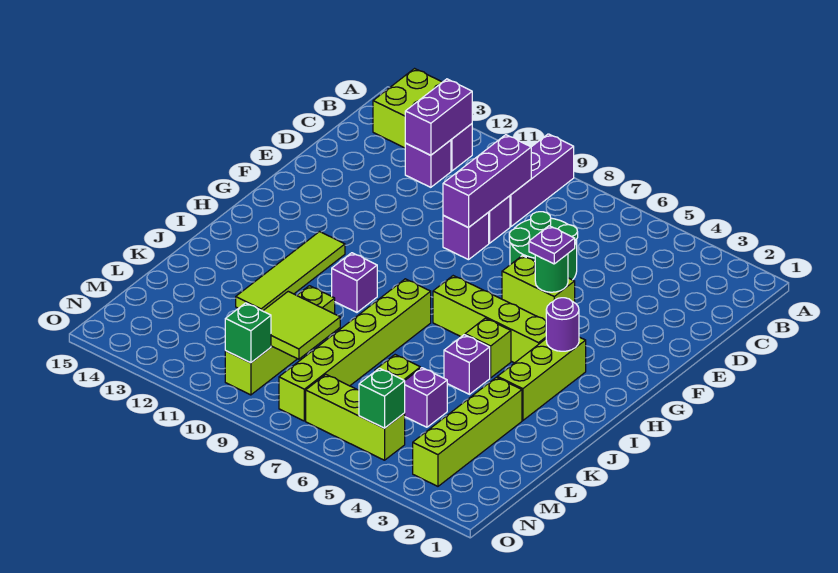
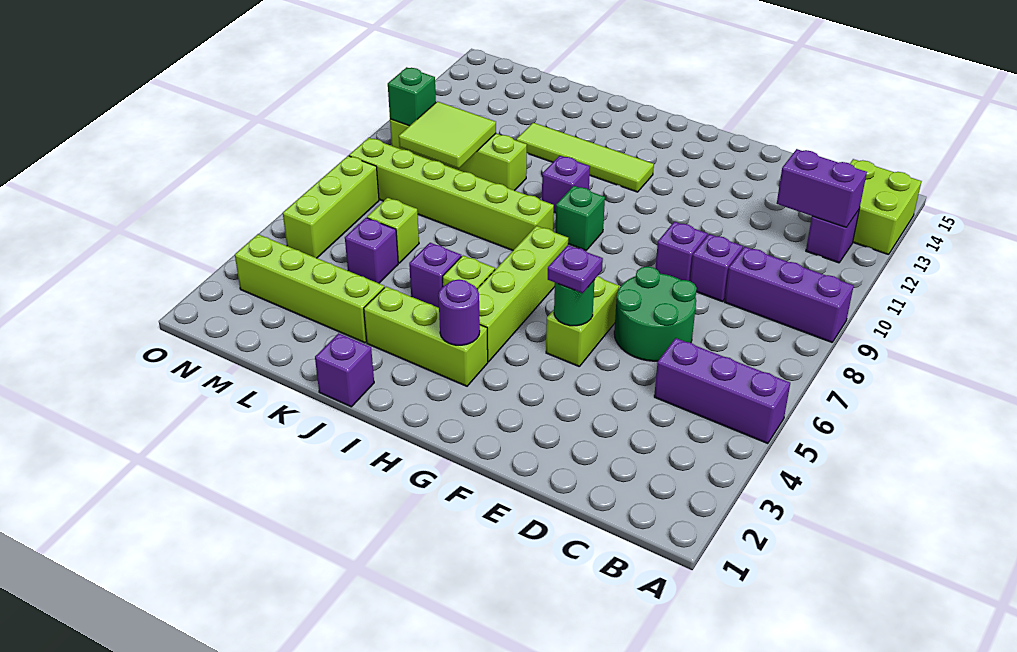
purple brick C9:E9 level 2 -> purple brick A5:C5 level 1
purple brick C12 level 1 -> purple brick J1 level 1
green brick N5 level 2 -> green brick H9 level 1

